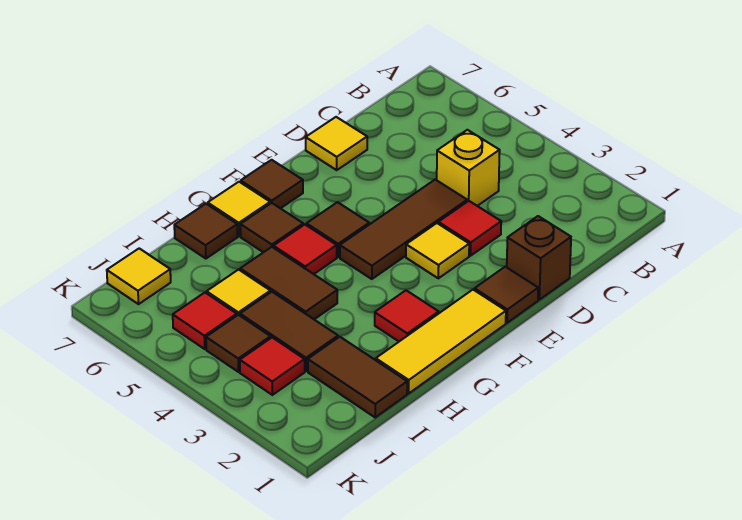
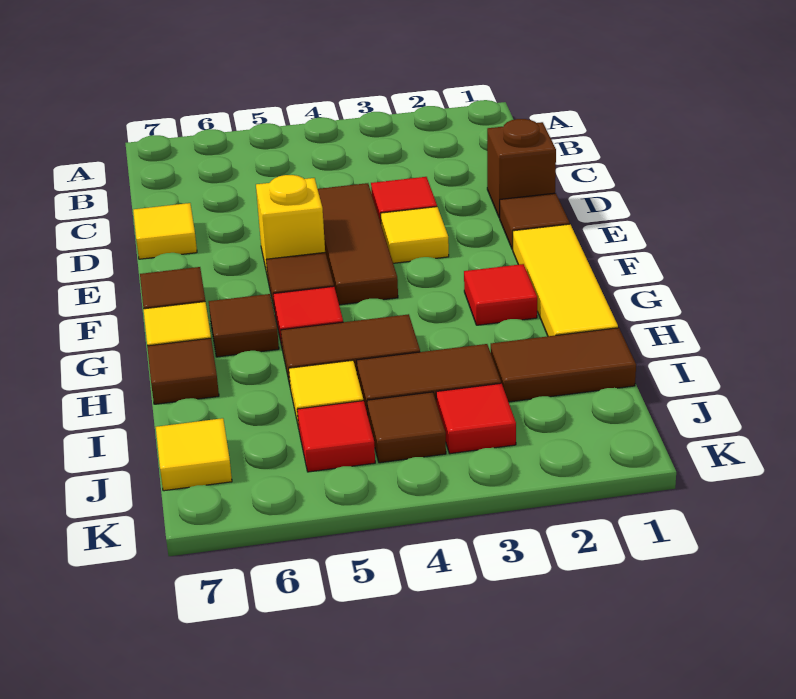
yellow brick C4 level 1 -> yellow brick E5 level 1

